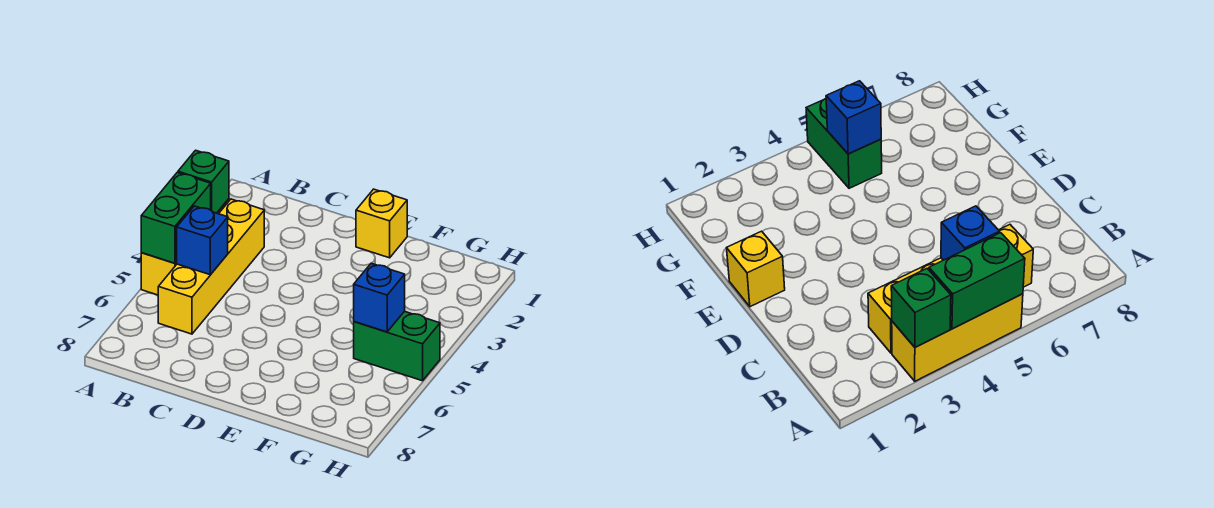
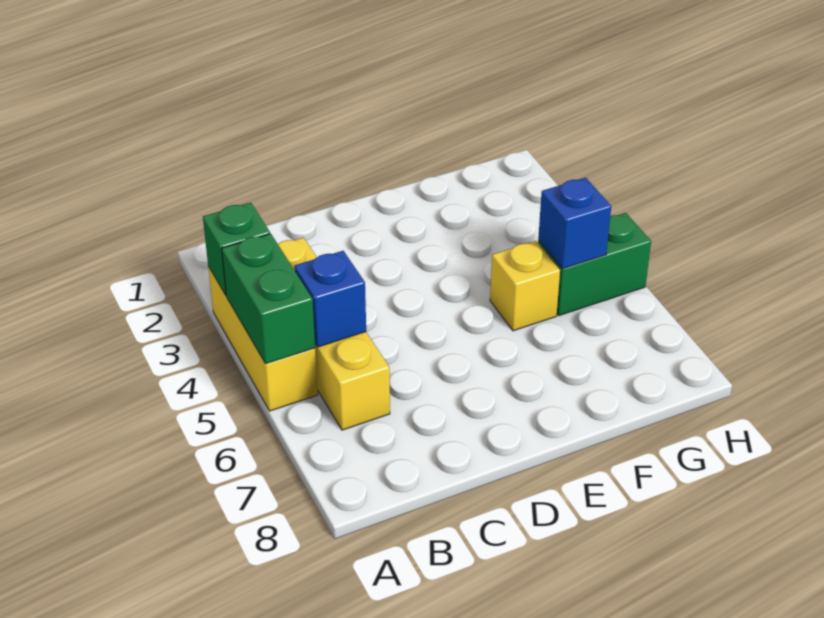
yellow brick E1 level 1 -> yellow brick F5 level 1

